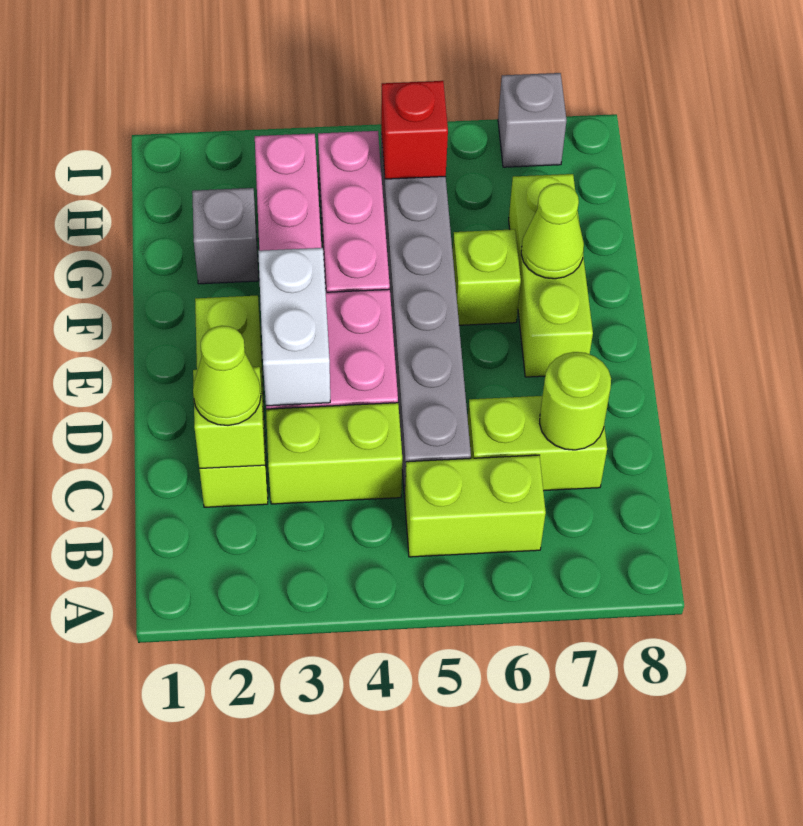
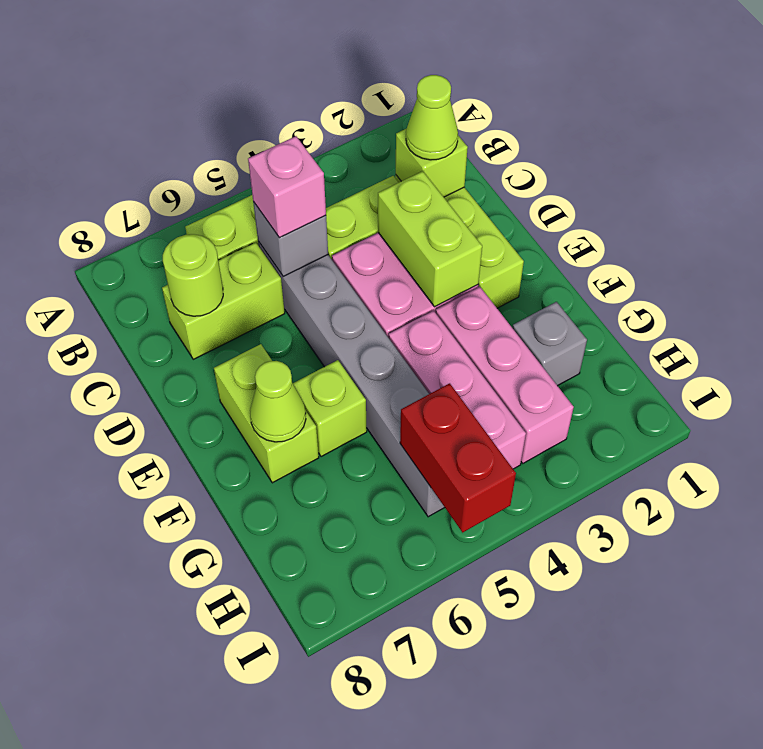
none -> pink brick C5 level 3
white brick D3:E3 level 2 -> lime brick D3:E3 level 2
lime brick E7:G7 level 1 -> lime brick E7:F7 level 1
red brick H5 level 2 -> red brick H5:I5 level 2
grey brick I7 level 1 -> grey brick C5 level 2

